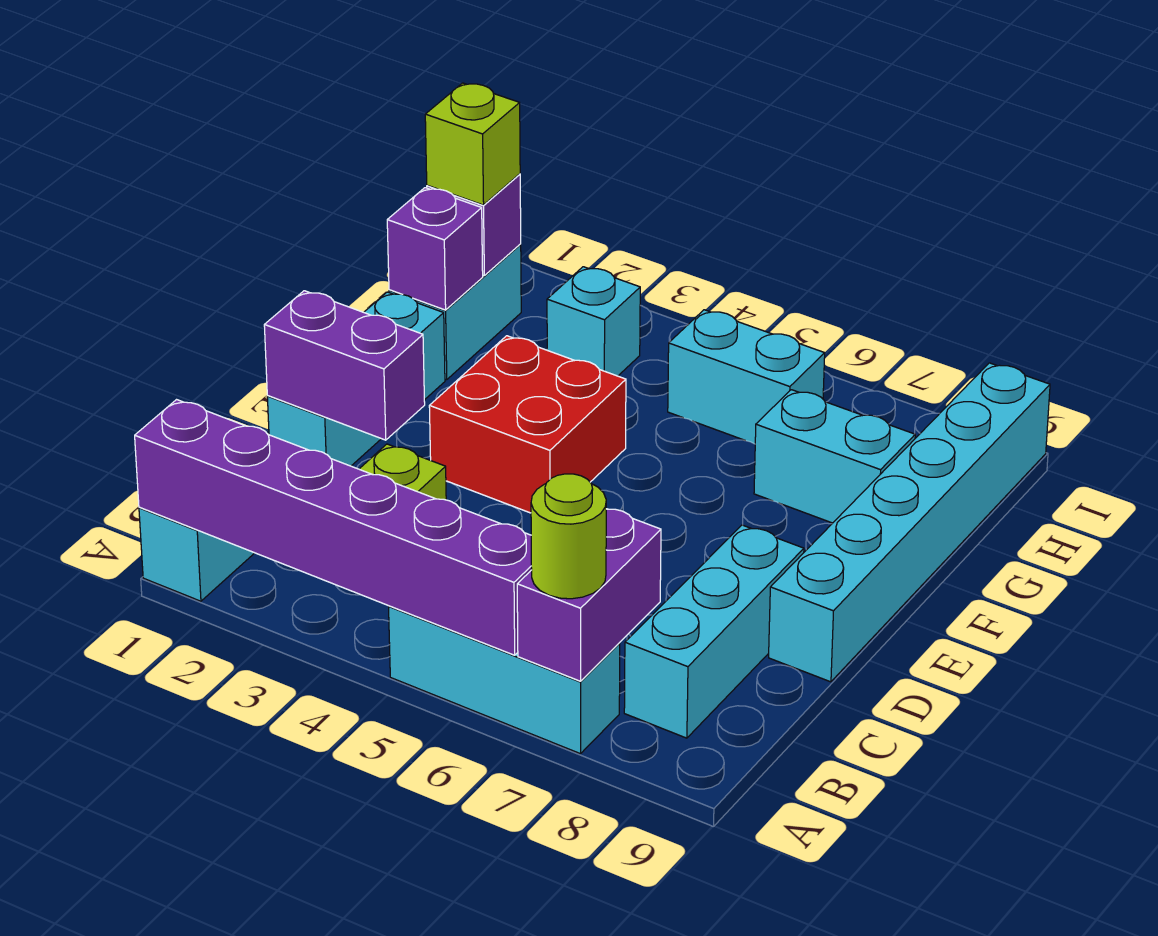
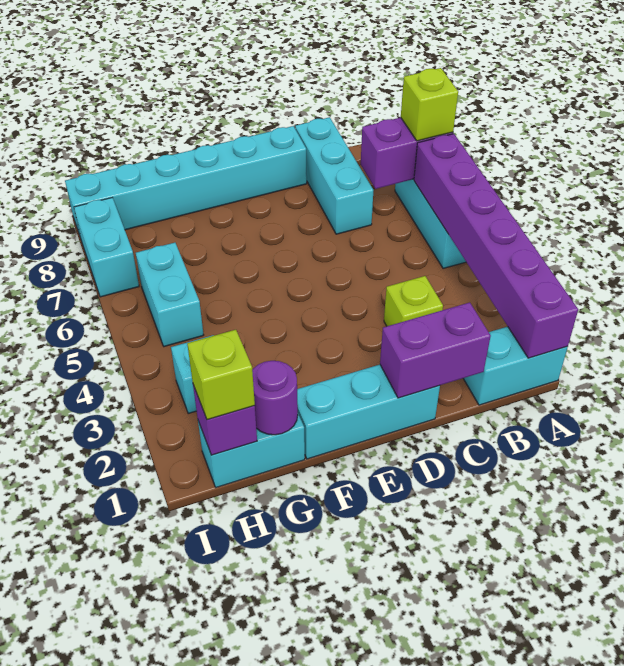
lime round brick A7 level 3 -> lime brick A7 level 3
cyan brick B8:D8 level 1 -> cyan brick C7:C9 level 1
purple brick D1:D2 level 2 -> purple brick C1:D1 level 2
red brick E3:F4 level 1 -> none
purple brick G1 level 2 -> purple round brick G1 level 2
cyan brick G7:G8 level 1 -> cyan brick I7:I8 level 1

